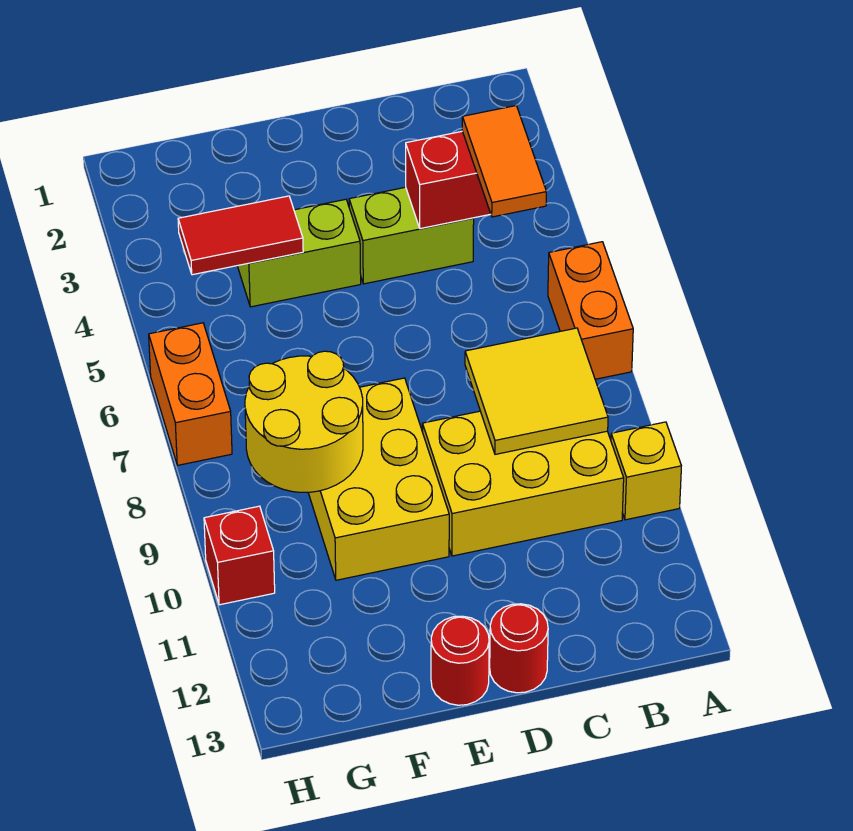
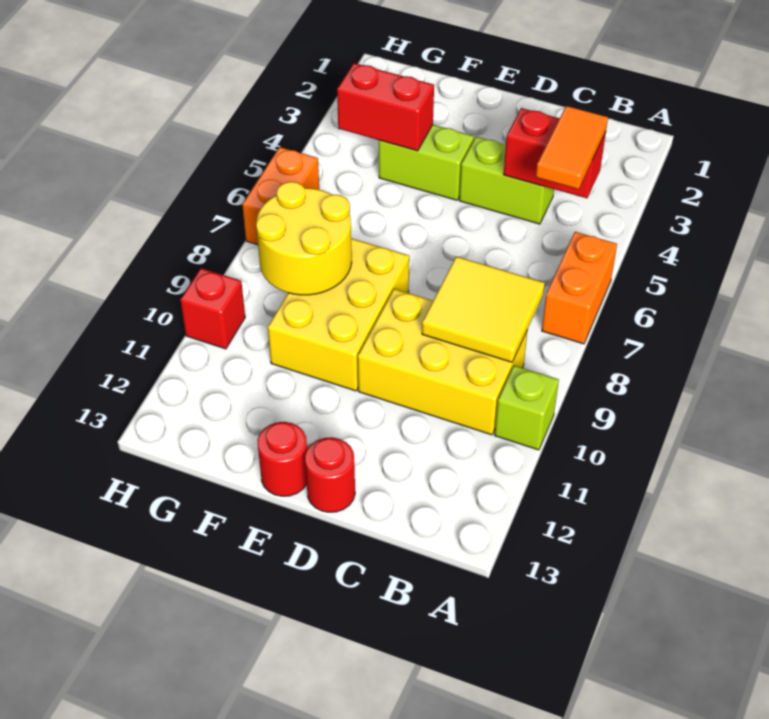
yellow brick A10 level 1 -> lime brick A10 level 1
red tile F4:G4 level 2 -> red brick F4:G4 level 2

